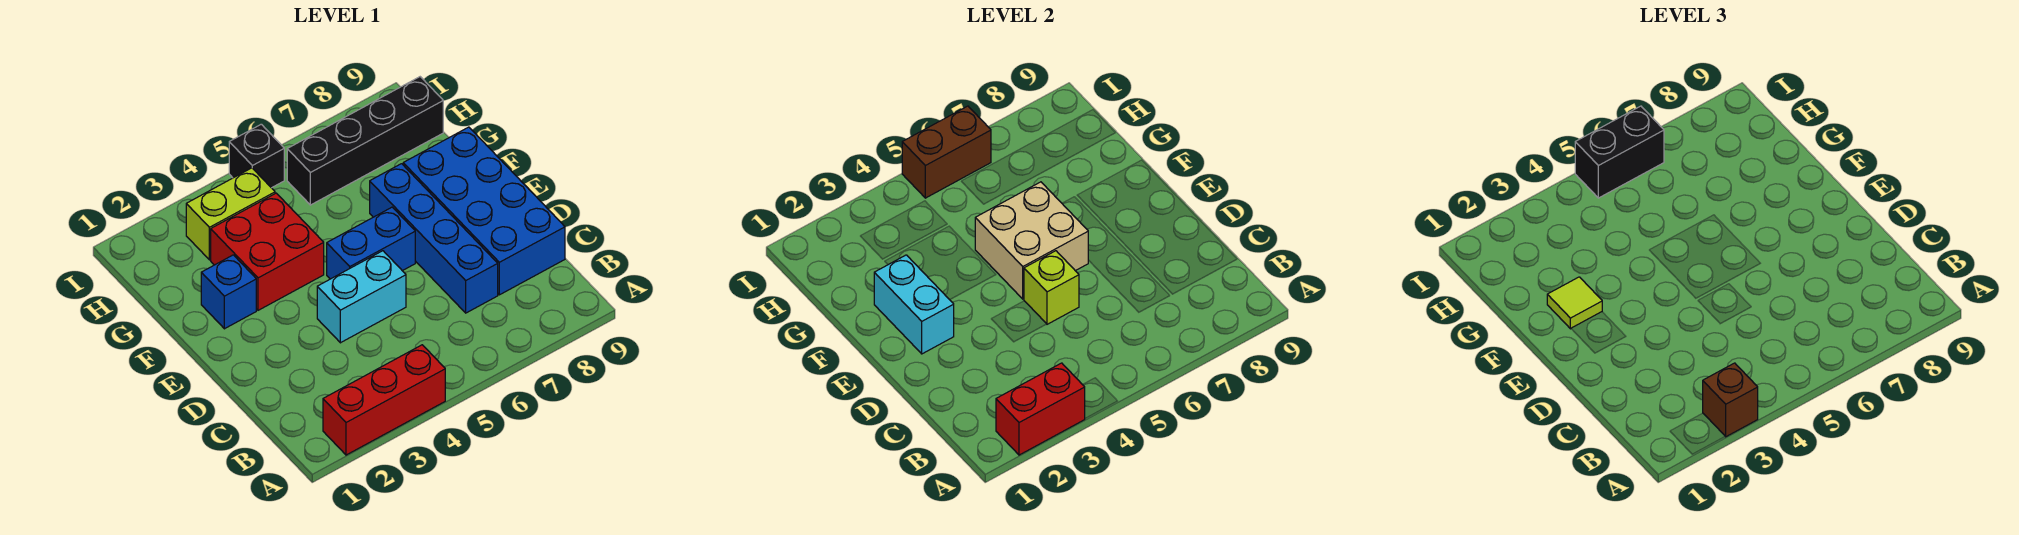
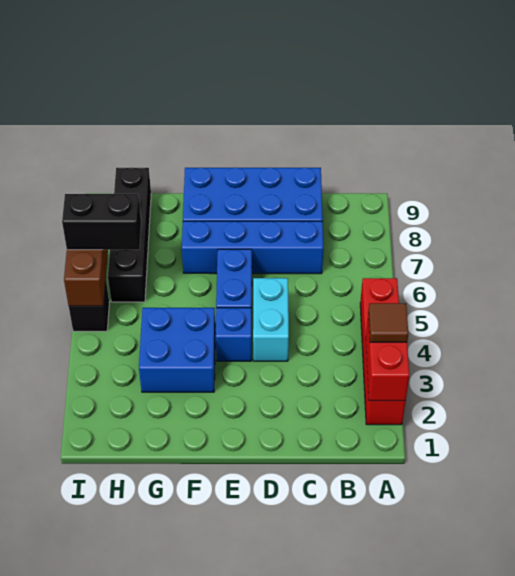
red brick A2:A4 level 1 -> red brick A2:A5 level 1
brown brick A3 level 3 -> brown tile A3 level 3
lime brick D5 level 2 -> none
cyan brick E2:F2 level 2 -> none
tan brick E5:F6 level 2 -> none
blue brick F2 level 1 -> blue brick E4 level 1
lime tile F2 level 3 -> none
red brick F3:G4 level 1 -> blue brick F3:G4 level 1
lime brick H3:H4 level 1 -> none
black brick I5:I6 level 3 -> black brick H6:I6 level 3

